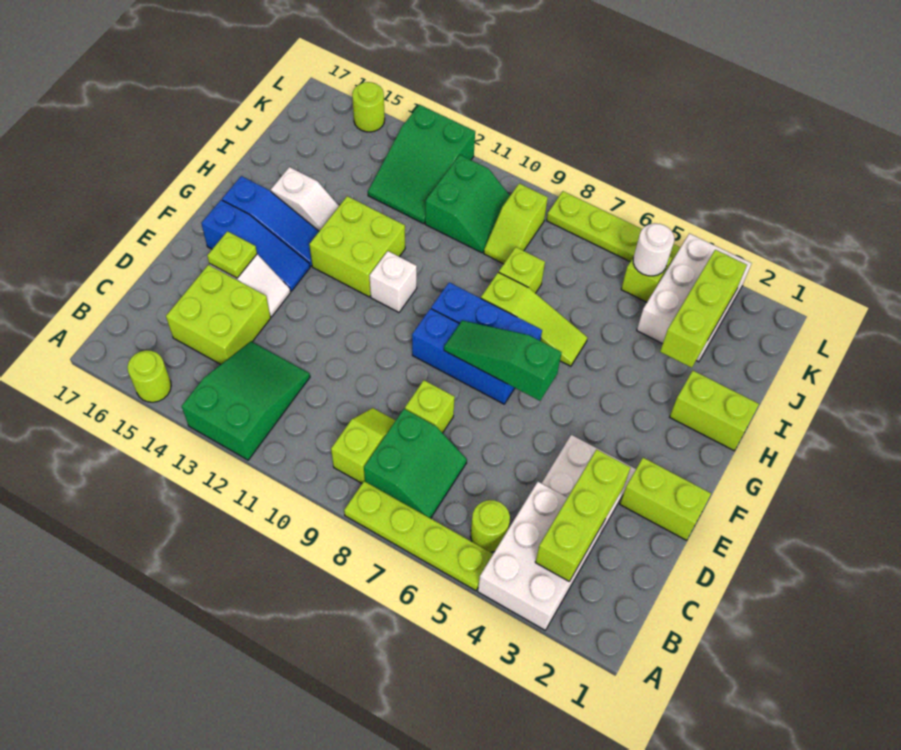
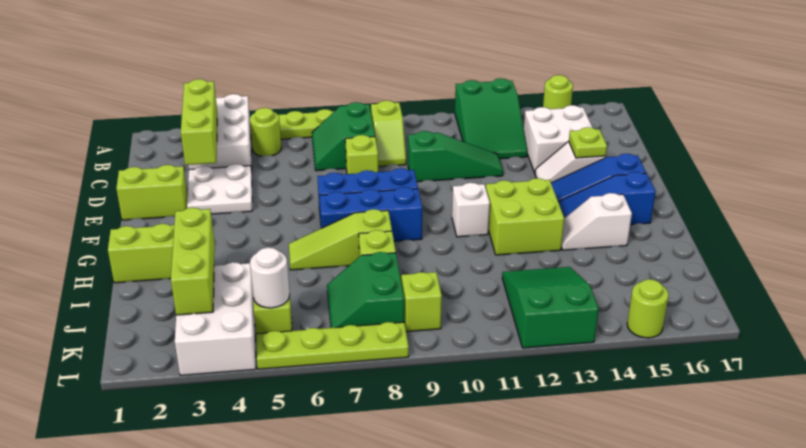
lime brick C14:D15 level 1 -> white brick C14:D15 level 1
green slope F6:F8 level 2 top 6 -> green slope D10:D12 level 1 top 10
green slope J10:K11 level 1 top 11 -> green slope J7:K8 level 1 top 8

